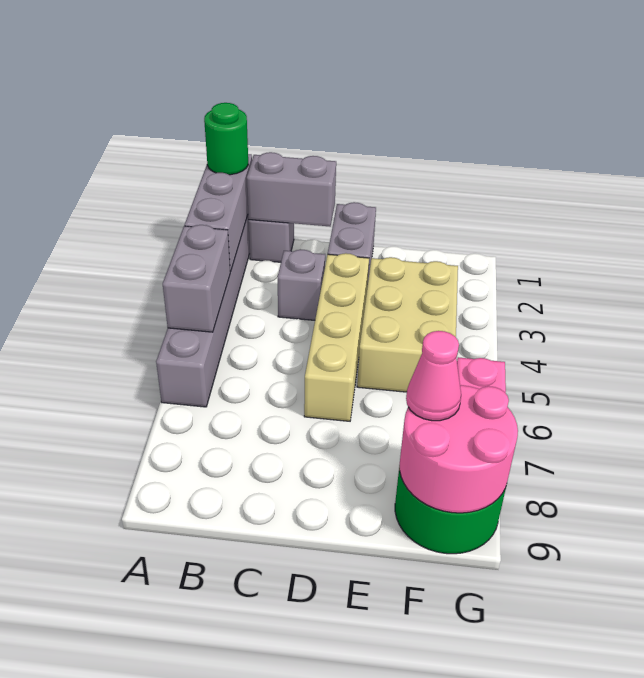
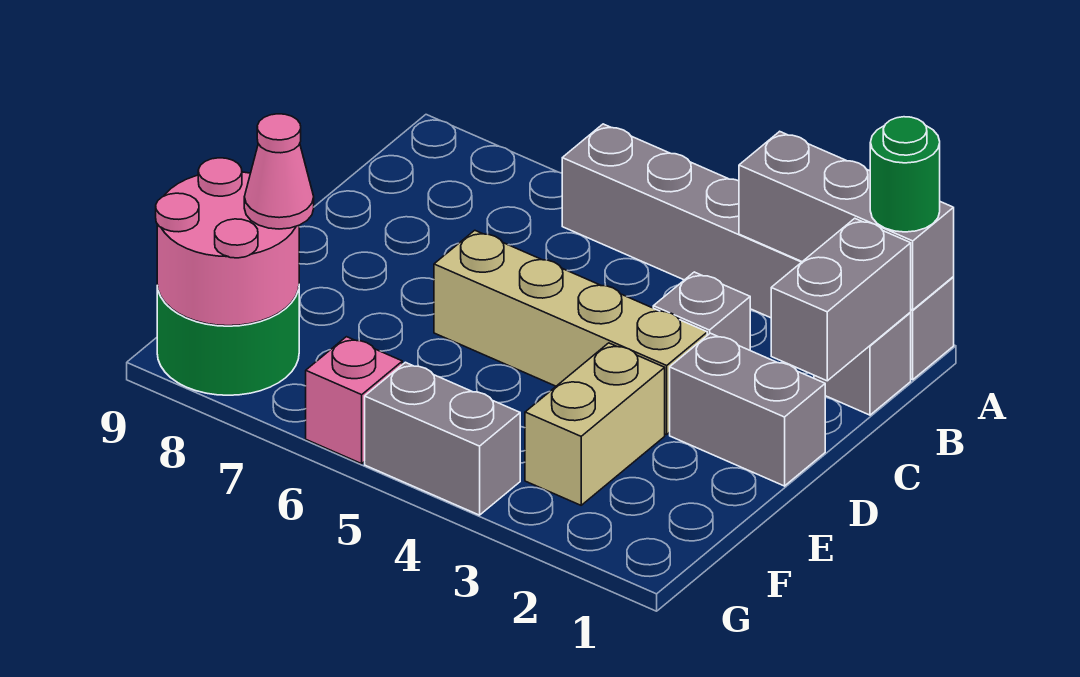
grey brick A4:A5 level 2 -> grey brick G4:G5 level 1
tan brick E3:F5 level 1 -> tan brick E3:F3 level 1

